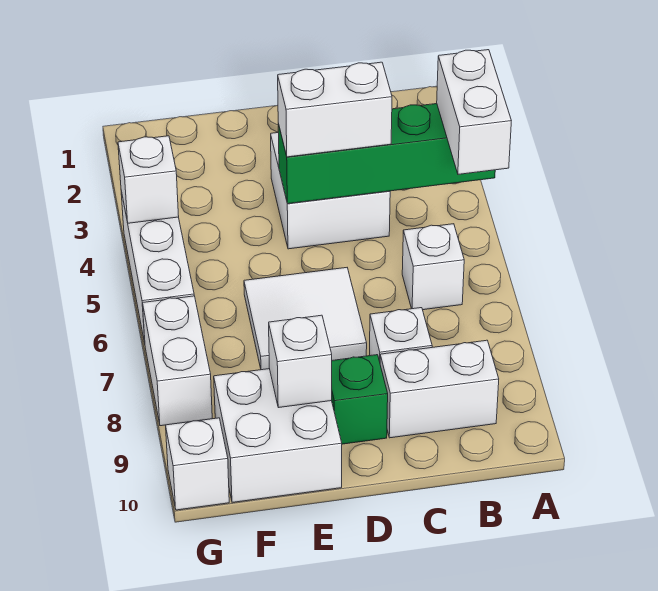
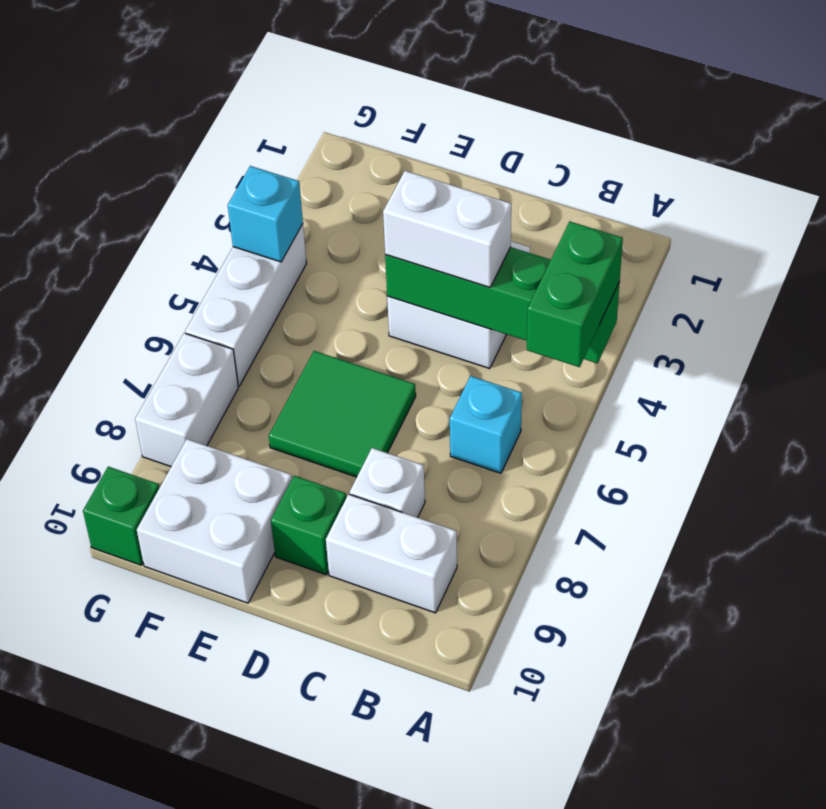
white brick A4:A5 level 3 -> green brick A4:A5 level 3
white brick B6 level 1 -> cyan brick B6 level 1
white tile D6:E7 level 1 -> green tile D6:E7 level 1
white brick E9 level 2 -> none
white brick G4 level 2 -> cyan brick G4 level 2
white brick G10 level 1 -> green brick G10 level 1

